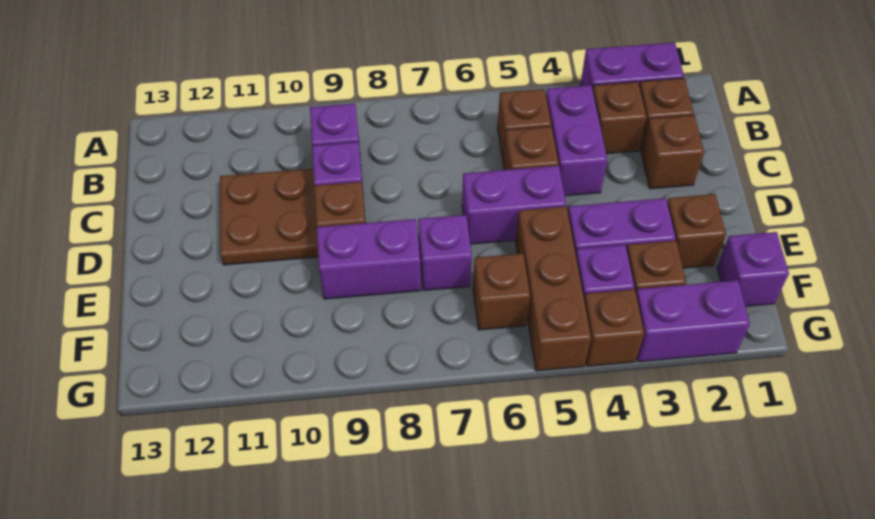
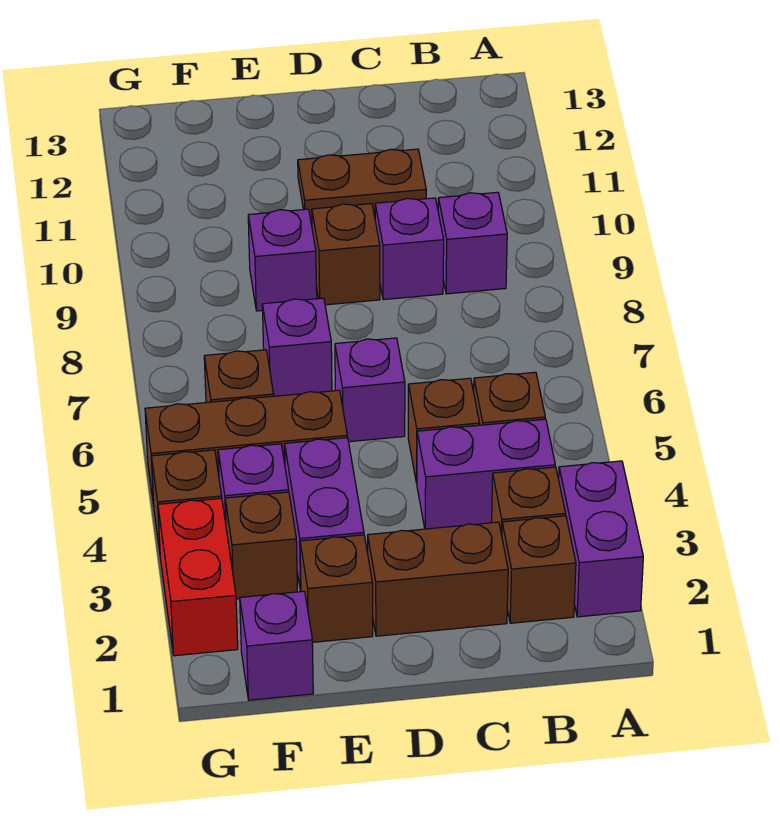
brown brick C2 level 1 -> brown brick C2:D2 level 1
brown plate C10:D11 level 1 -> brown plate C11:D11 level 1
purple brick D5:D6 level 1 -> purple brick D6 level 1
purple brick E8:E9 level 1 -> purple brick E9 level 1
purple brick G2:G3 level 1 -> red brick G2:G3 level 1

